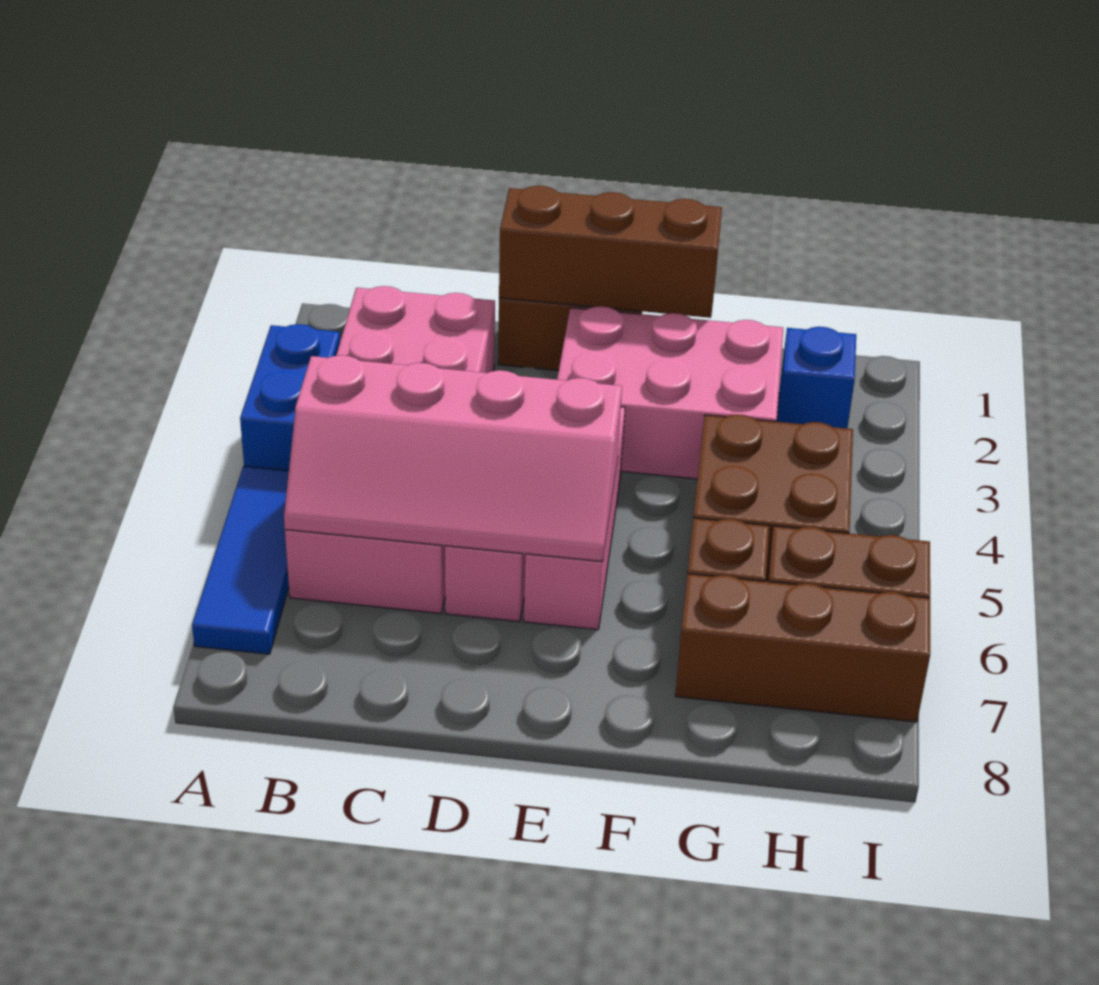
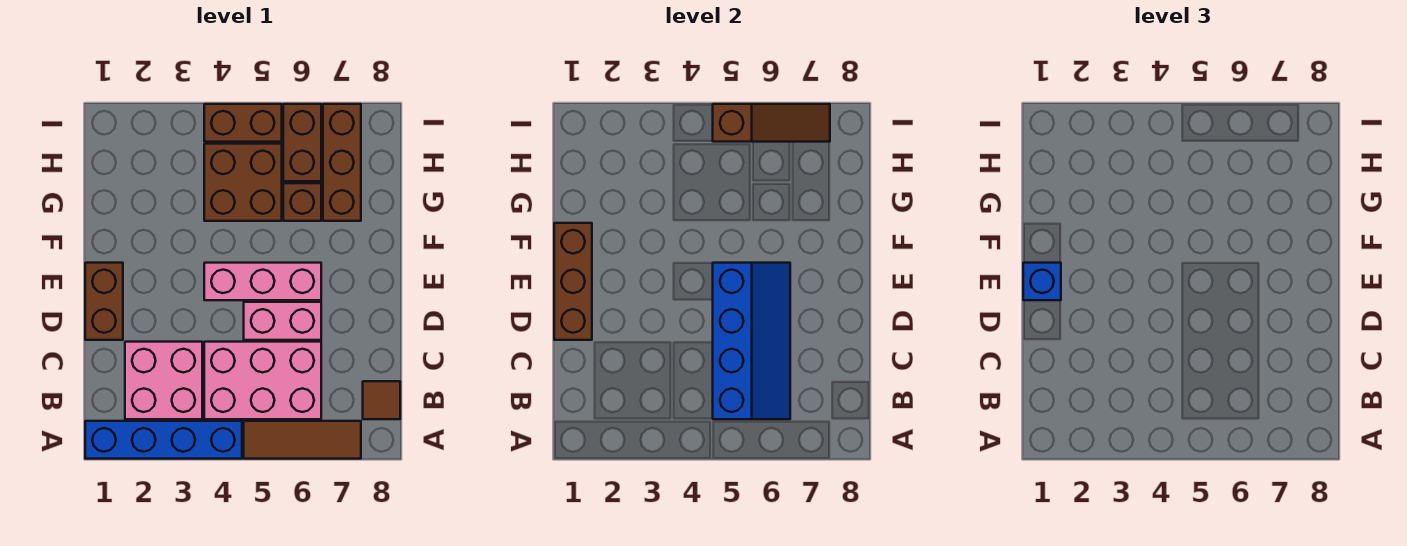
blue brick A3:A4 level 1 -> blue brick A1:A4 level 1
blue tile A5:A7 level 1 -> brown tile A5:A7 level 1
pink slope B5:E6 level 2 top 5 -> blue slope B5:E6 level 2 top 5
none -> brown tile B8 level 1
pink brick E2:G3 level 1 -> none
blue brick H2 level 1 -> blue brick E1 level 3
none -> brown brick I4:I5 level 1
none -> brown slope I5:I7 level 2 top 5

